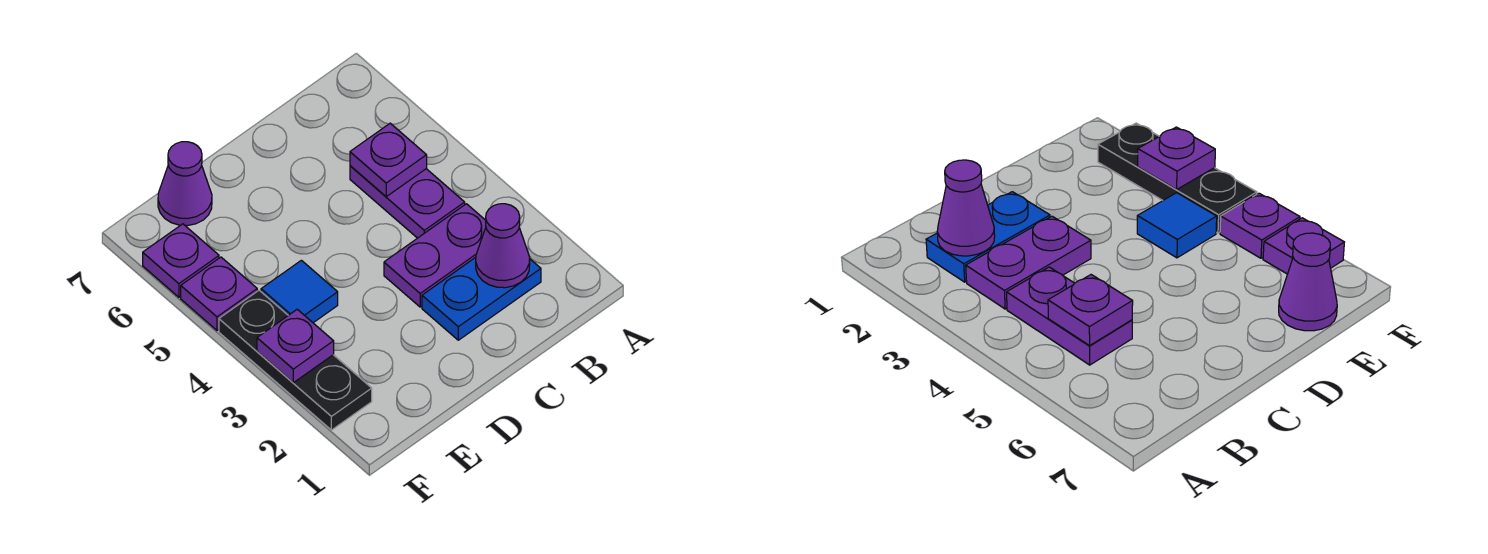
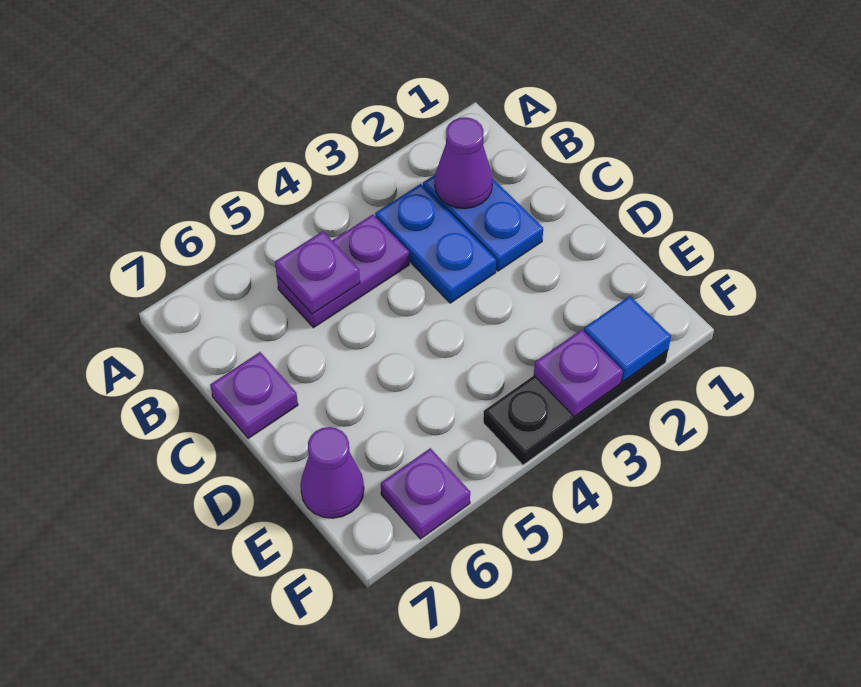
purple plate B3:C3 level 1 -> blue plate B3:C3 level 1
blue tile E4 level 1 -> blue tile F2 level 2
purple plate F5 level 1 -> purple plate C7 level 1

